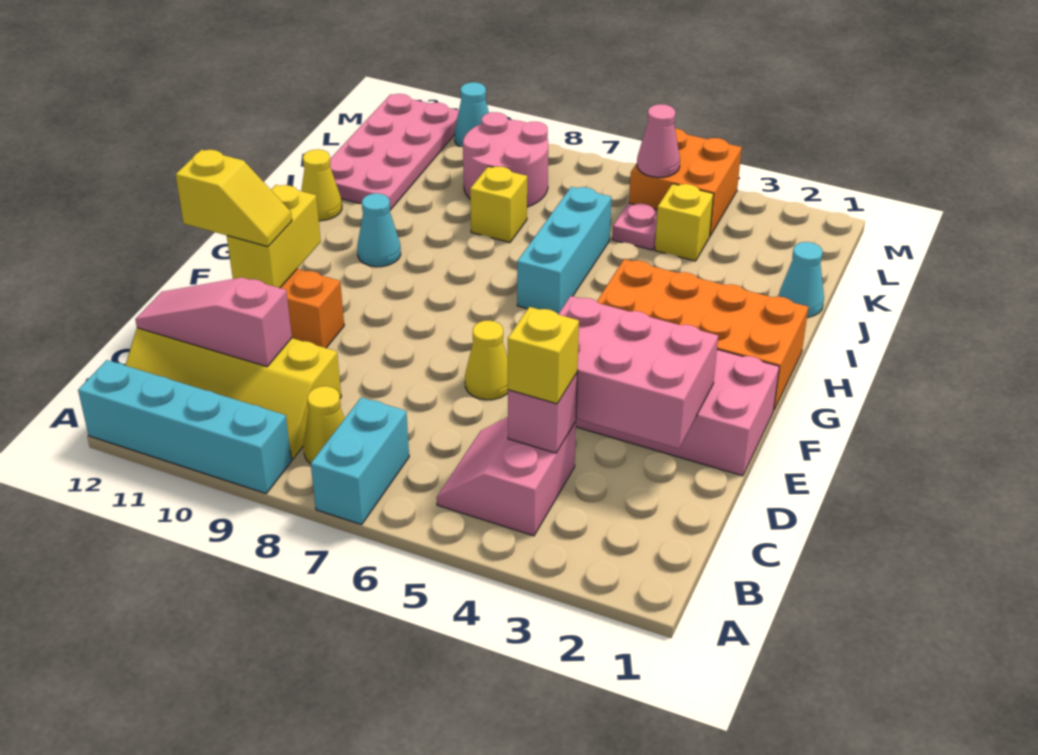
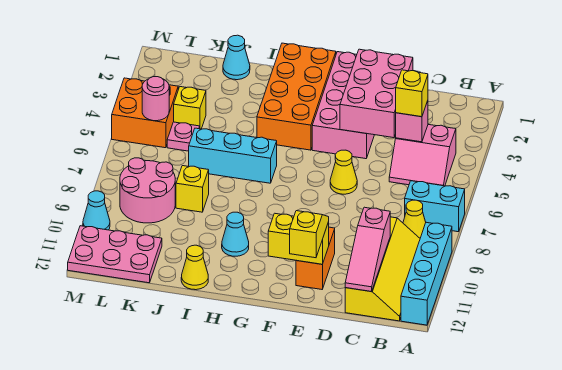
pink plate J11:M12 level 1 -> pink plate K11:M12 level 1
pink cone L5 level 2 -> pink round brick L5 level 2

